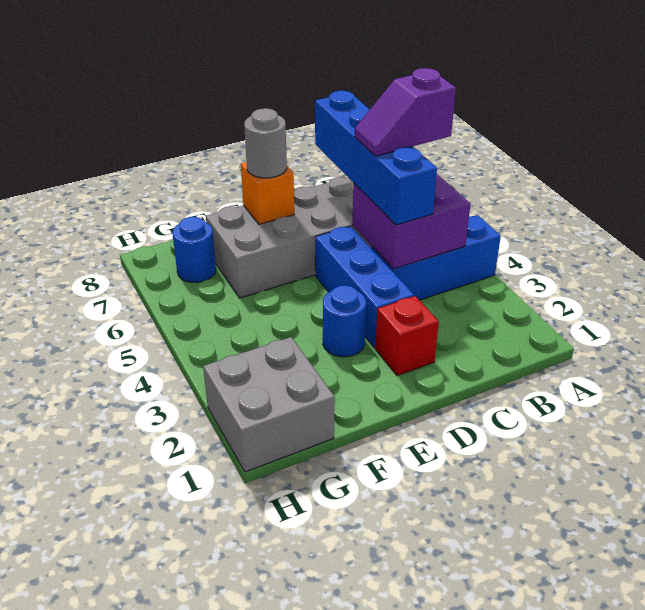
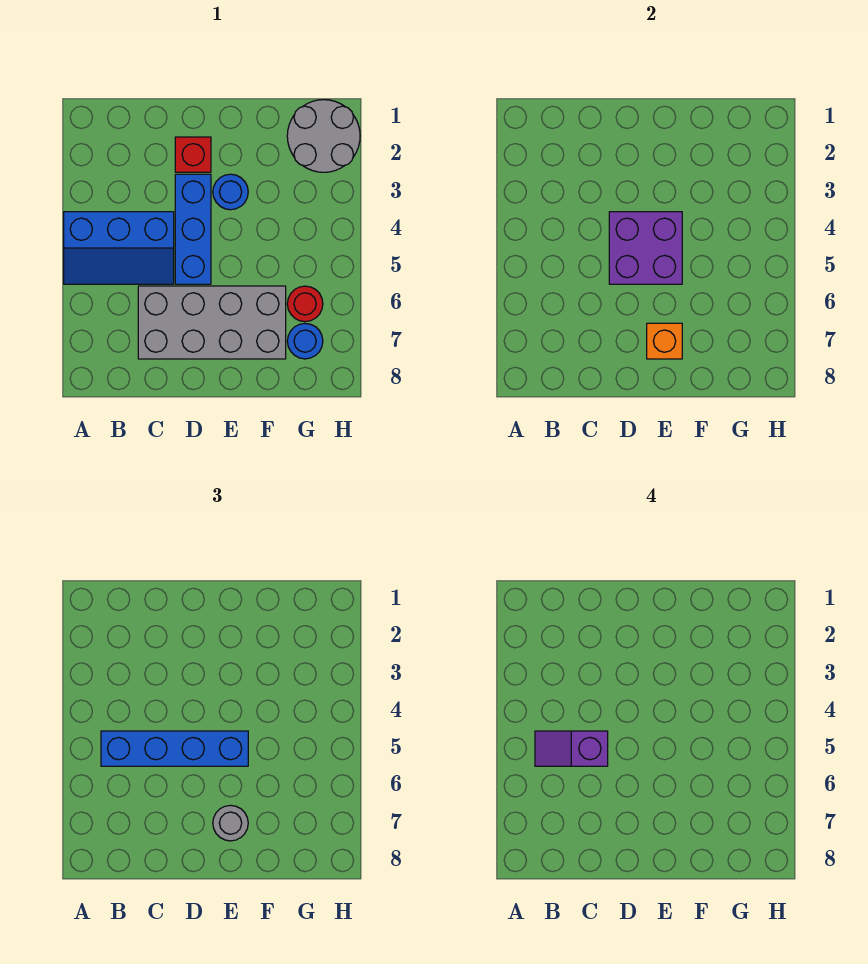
purple brick B4:C5 level 2 -> purple brick D4:E5 level 2
purple slope B5:C5 level 4 top B -> purple slope B5:C5 level 4 top C
blue brick C4:C7 level 3 -> blue brick B5:E5 level 3
grey brick G1:H2 level 1 -> grey round brick G1:H2 level 1
none -> red round brick G6 level 1

